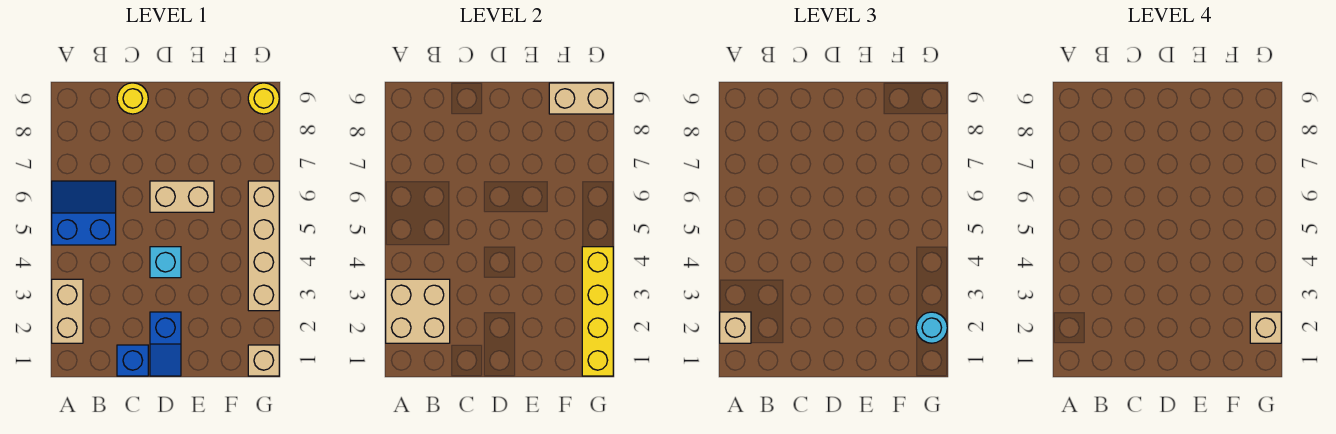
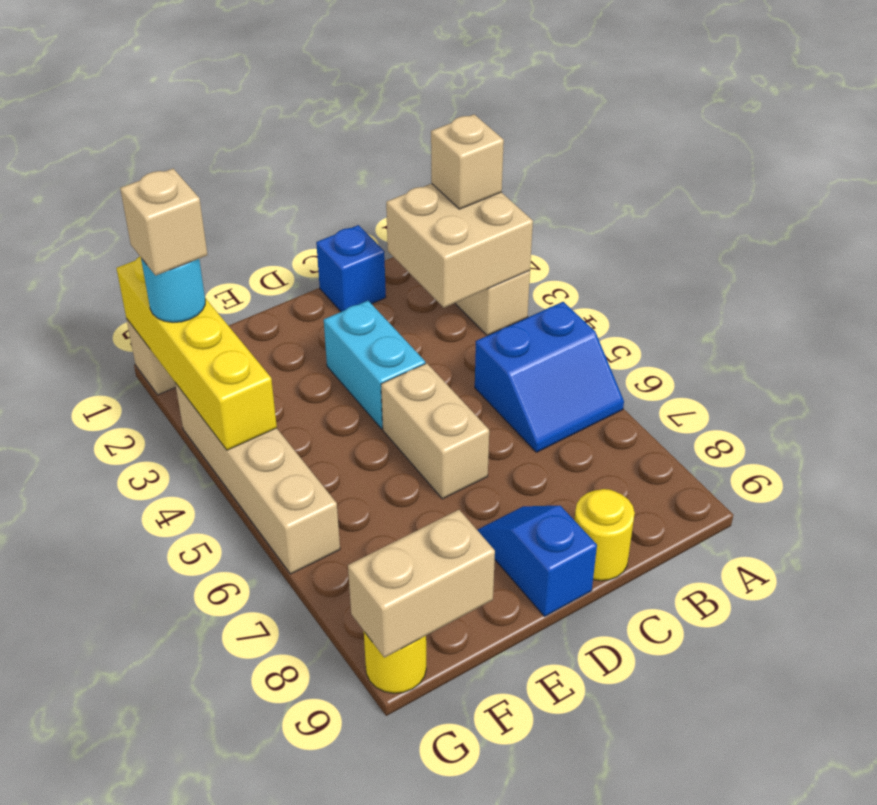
blue slope D1:D2 level 1 top 2 -> blue slope D8:D9 level 1 top 9
cyan brick D4 level 1 -> cyan brick D3:D4 level 1
tan brick D6:E6 level 1 -> tan brick D5:D6 level 1

